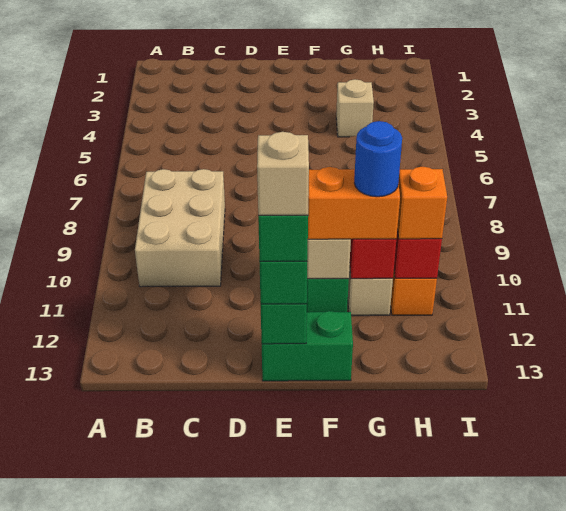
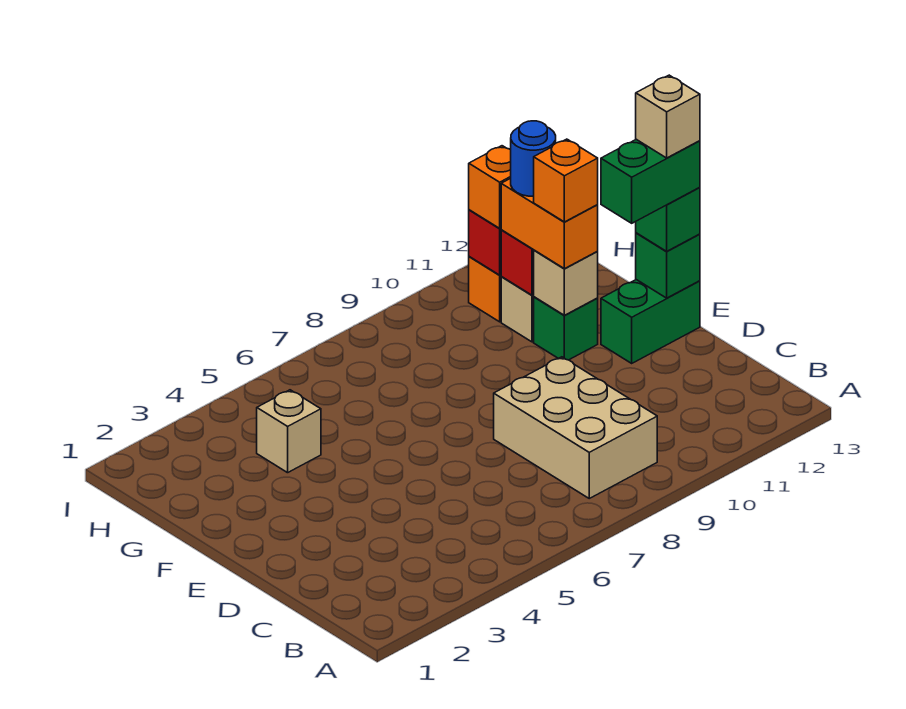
tan brick B8:C10 level 1 -> tan brick B8:D9 level 1
green brick E13:F13 level 1 -> green brick E12:E13 level 1
none -> orange brick F11 level 4

